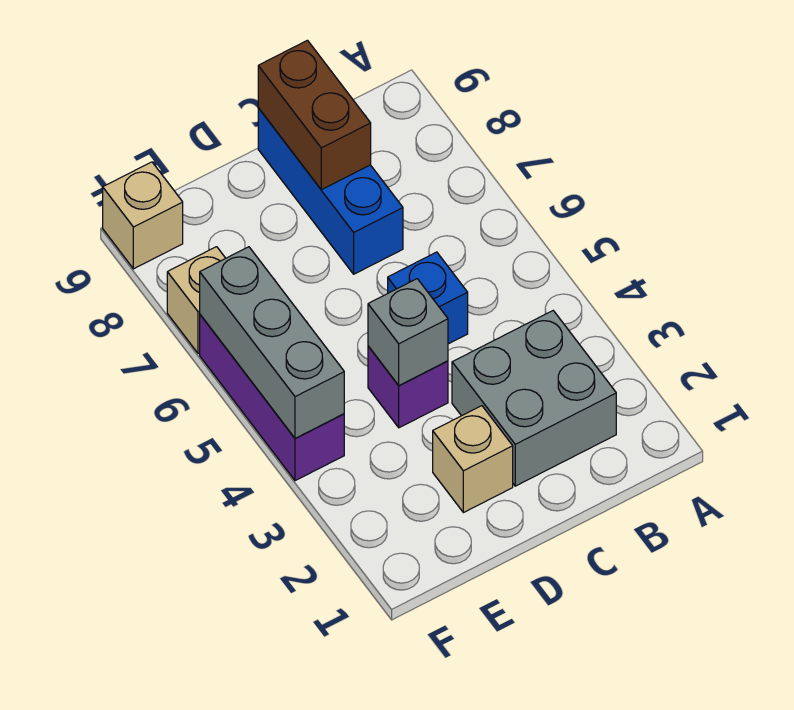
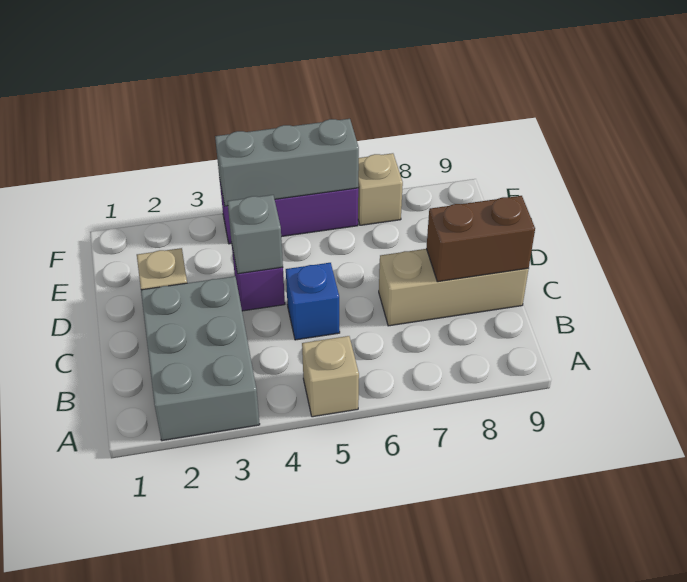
grey brick B2:C3 level 1 -> grey brick A2:C3 level 1
blue brick C7:C9 level 1 -> tan brick C7:C9 level 1
tan brick F9 level 1 -> tan brick A5 level 1

